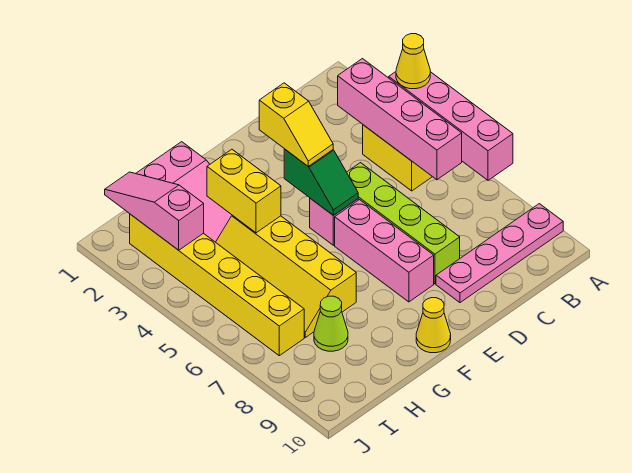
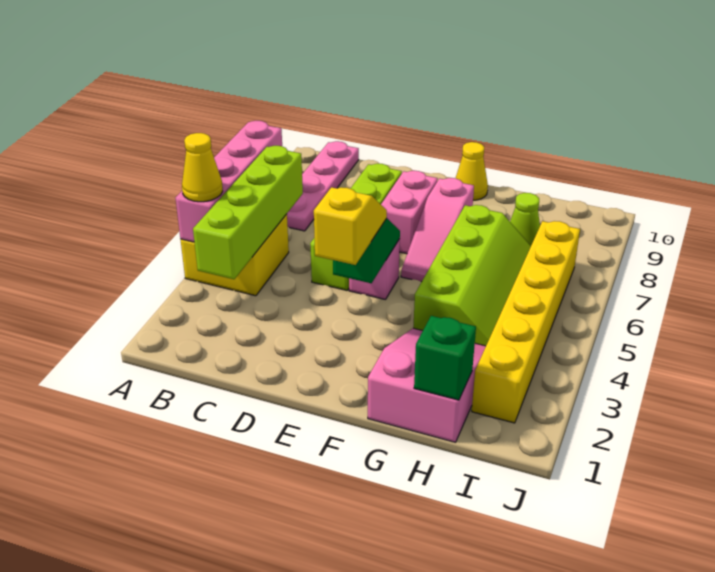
pink plate A9:D9 level 1 -> pink plate B7:B10 level 1
pink brick B3:B6 level 2 -> lime brick B3:B6 level 2
pink brick E6:E8 level 1 -> pink brick E7:E8 level 1
yellow brick G3:G4 level 2 -> none
yellow slope G4:H7 level 1 top G -> lime slope G4:H7 level 1 top G
none -> green brick H1 level 2
pink slope I1:I3 level 2 top 3 -> pink slope F6:F8 level 1 top 8

